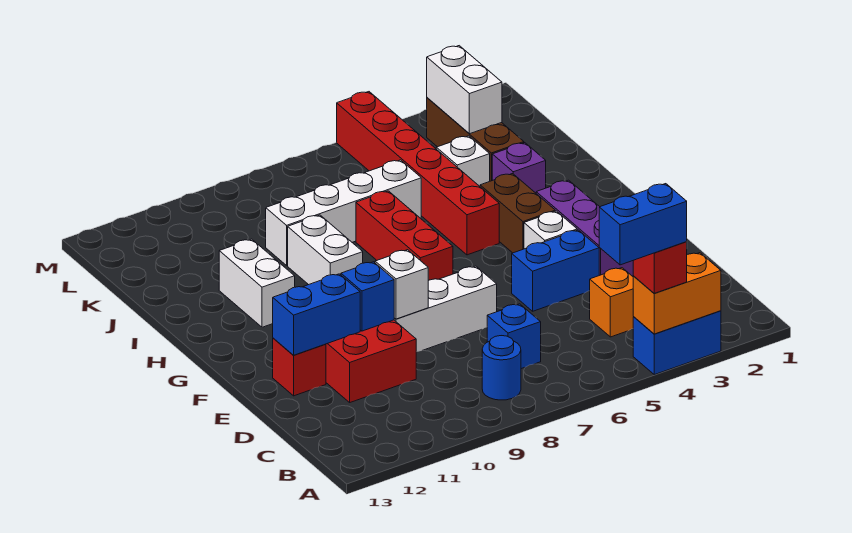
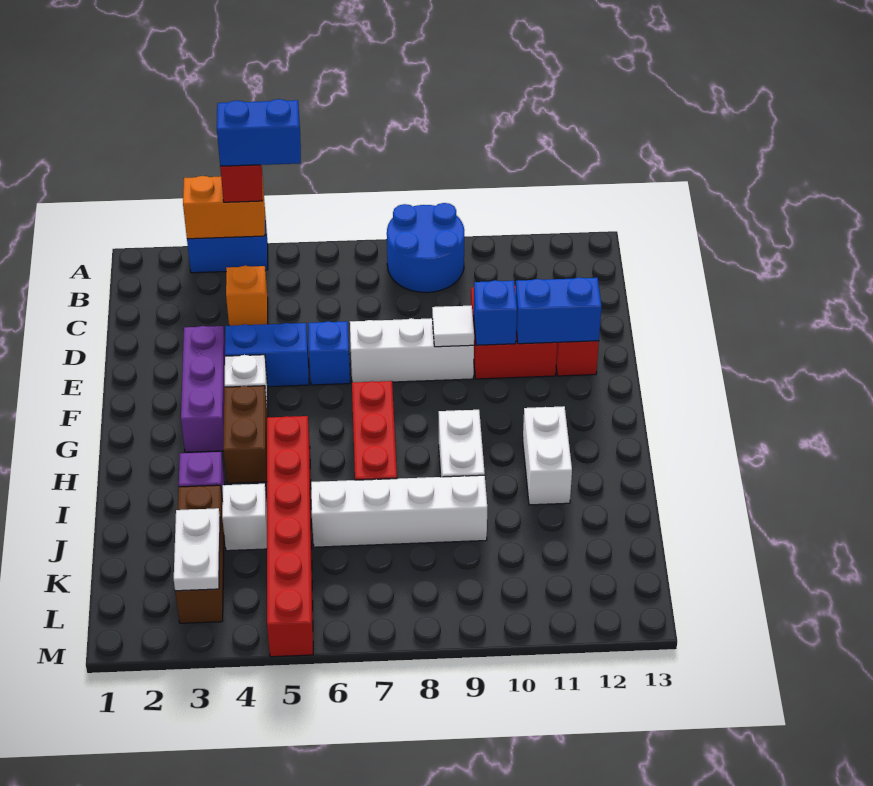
blue round brick B8 level 1 -> blue round brick A8:B9 level 1
blue brick C7 level 1 -> blue brick E6 level 1
white brick E9 level 2 -> white tile E9 level 2
white brick K3:L3 level 2 -> white plate K3:L3 level 2

